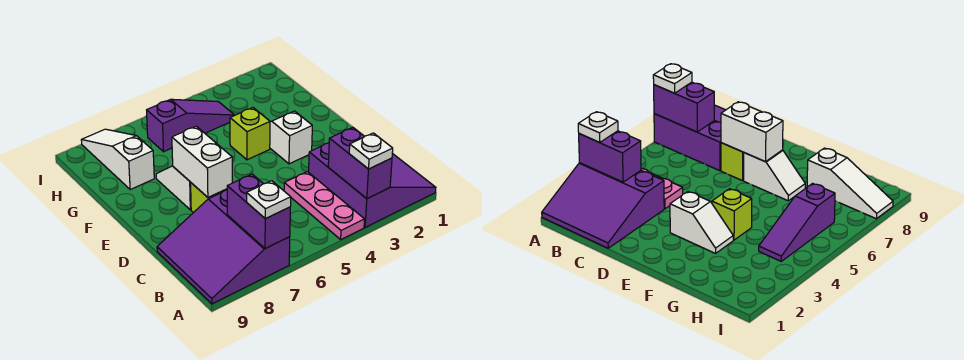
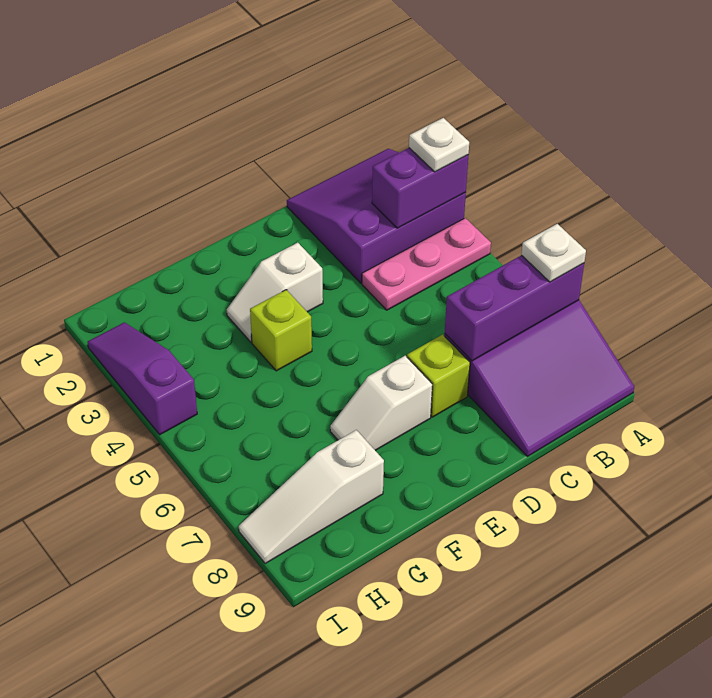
purple brick A7:B7 level 2 -> purple brick A7:C7 level 2
white brick D7:E7 level 2 -> none
purple slope H4:H6 level 1 top 6 -> purple slope I2:I4 level 1 top 4

